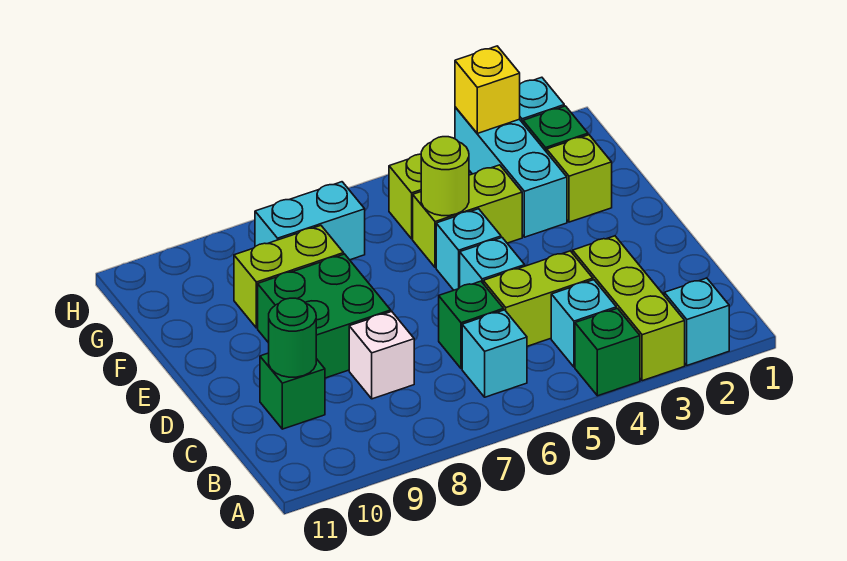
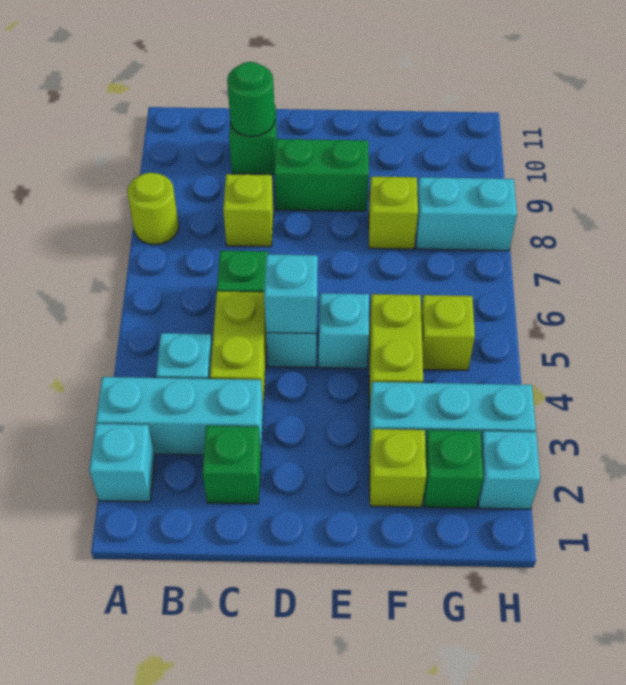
lime brick A3:C3 level 1 -> cyan brick A3:C3 level 1
green brick A4 level 1 -> green brick C2 level 1
cyan brick B6 level 1 -> cyan brick D5 level 2
white brick C8 level 1 -> lime brick C8 level 1
green brick D8:E9 level 1 -> green brick D9:E9 level 1
lime round brick F5 level 2 -> lime round brick A8 level 1
lime brick F8:F9 level 1 -> lime brick F8 level 1
cyan brick G7:G8 level 1 -> cyan brick G8:H8 level 1
yellow brick H3 level 2 -> none

